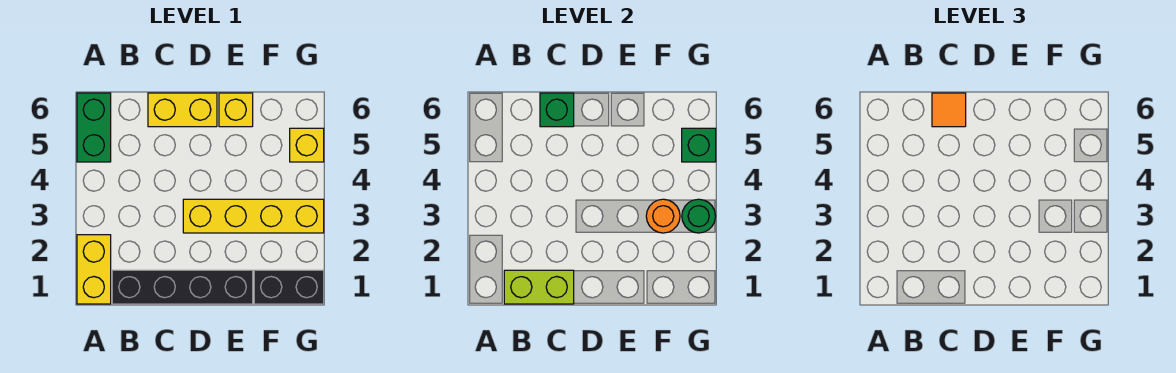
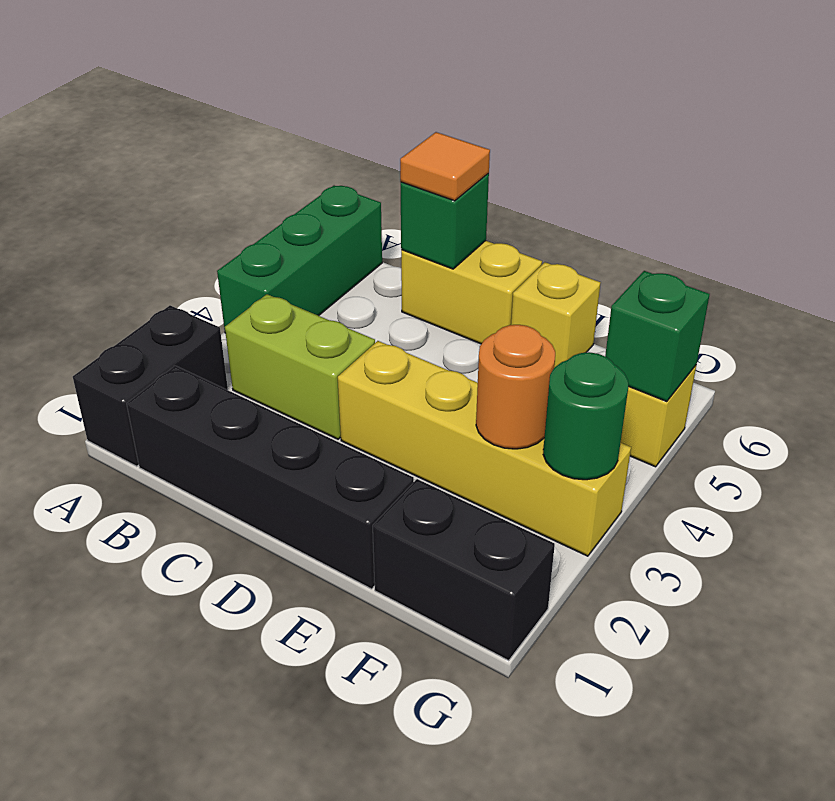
yellow brick A1:A2 level 1 -> black brick A1:A2 level 1
green brick A5:A6 level 1 -> green brick A4:A6 level 1
lime brick B1:C1 level 2 -> lime brick B3:C3 level 1

